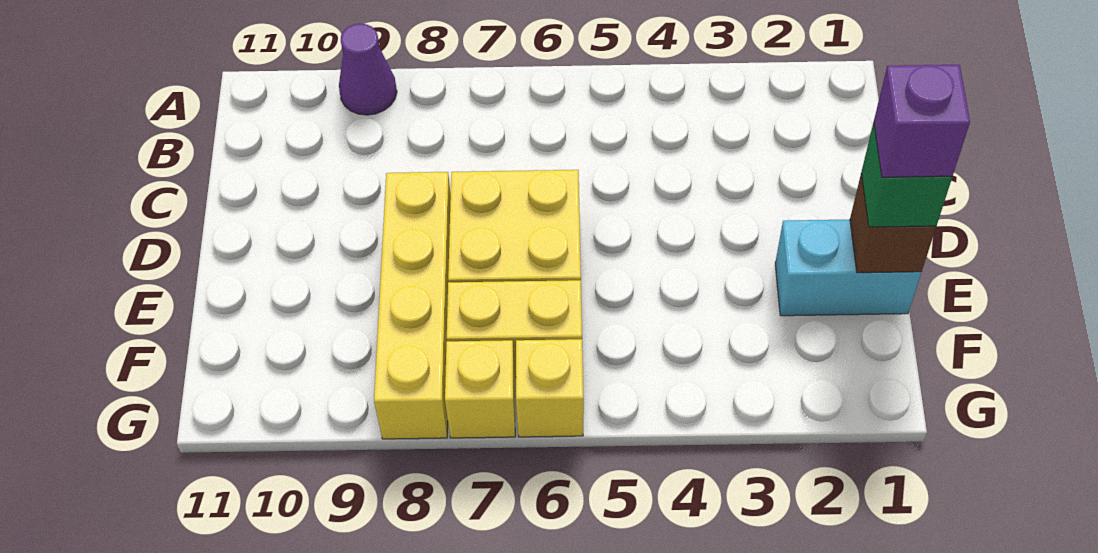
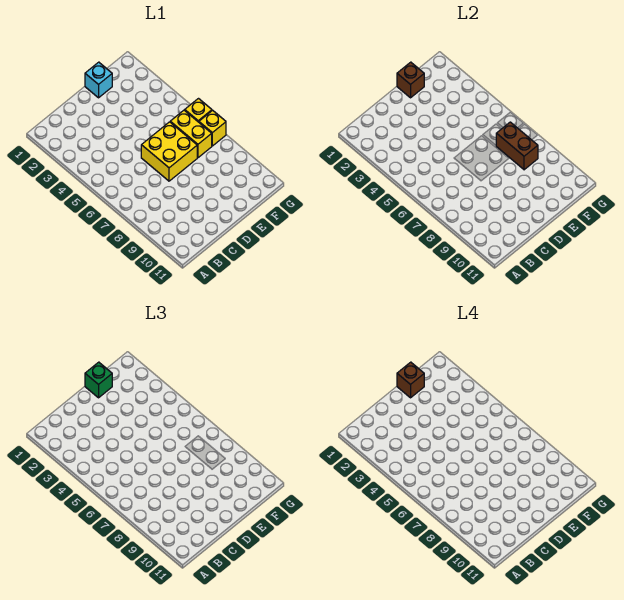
purple cone A9 level 1 -> none
yellow brick D8:G8 level 1 -> none
cyan brick E1:E2 level 1 -> cyan brick E1 level 1
purple brick E1 level 4 -> brown brick E1 level 4
none -> brown brick F7:F8 level 2

